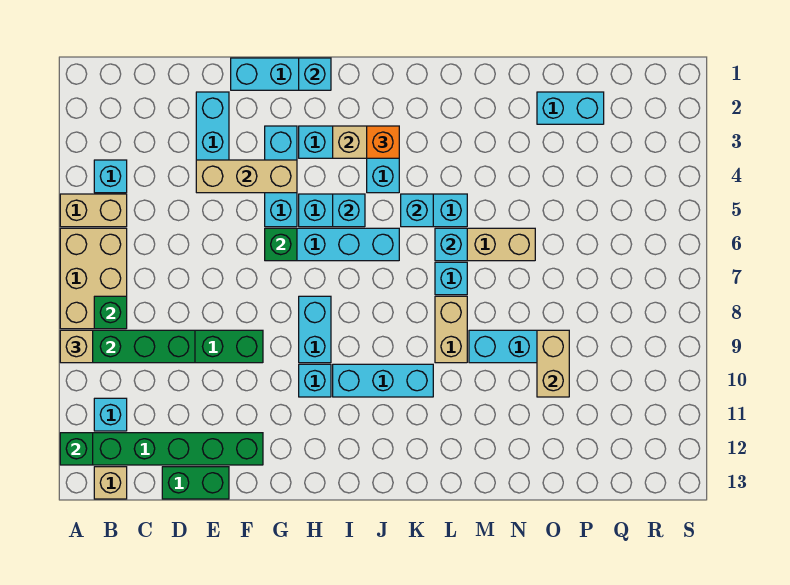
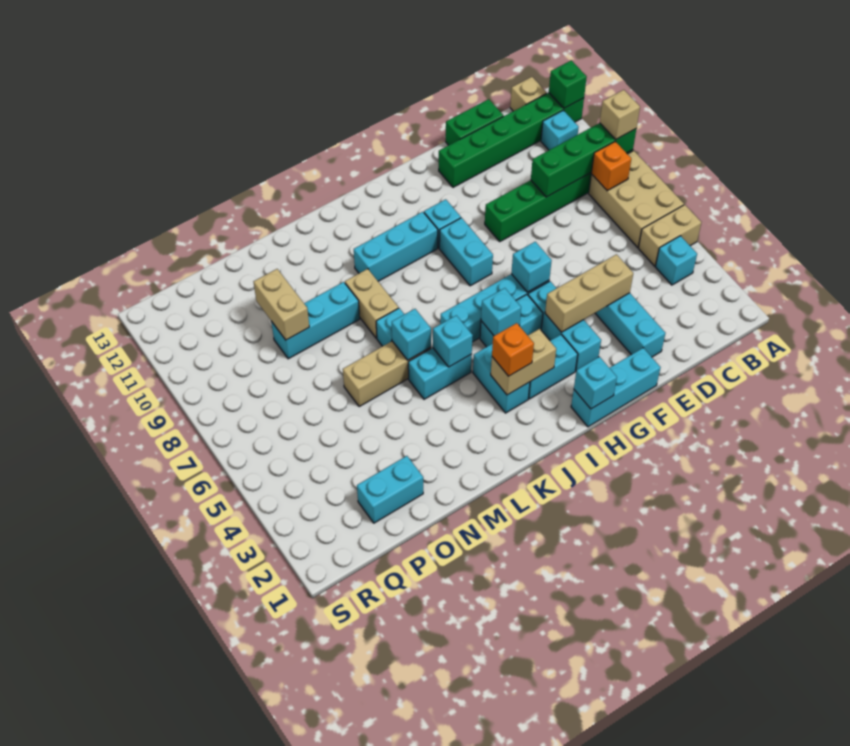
green brick B8 level 2 -> orange brick B8 level 2
green brick G6 level 2 -> cyan brick G6 level 2

